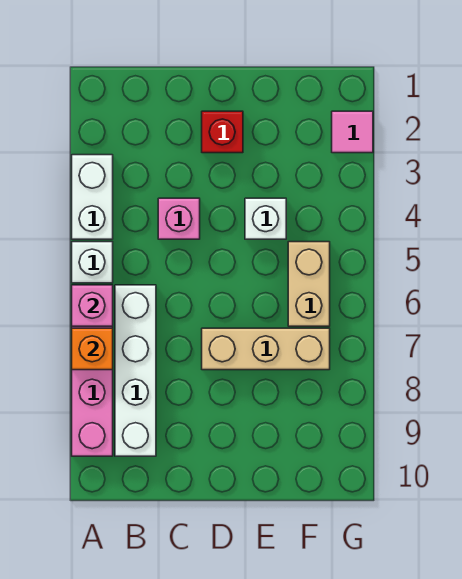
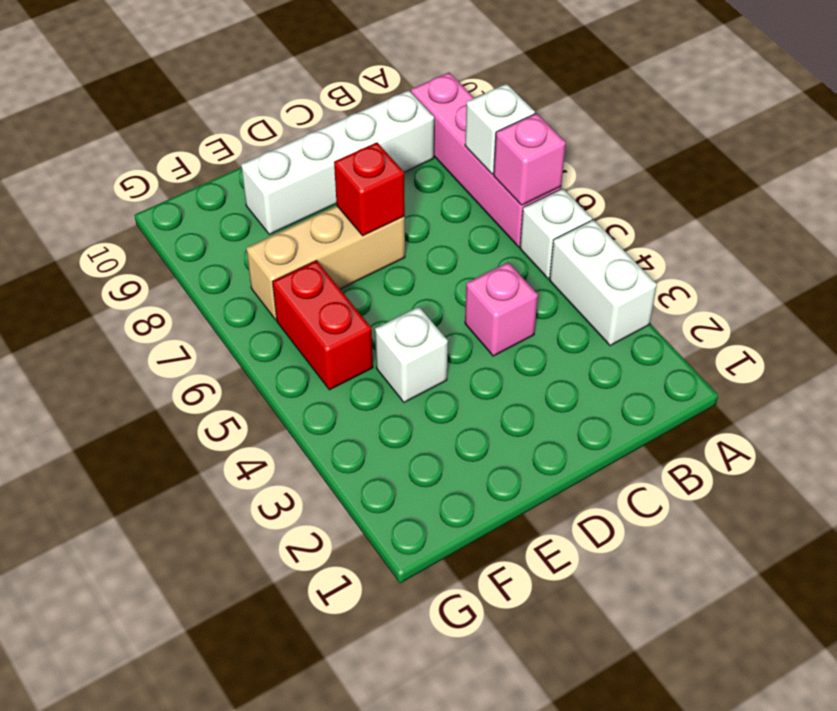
orange brick A7 level 2 -> white brick A7 level 2
white brick B6:B9 level 1 -> white brick B9:E9 level 1
red brick D2 level 1 -> red brick D7 level 2
tan brick F5:F6 level 1 -> red brick F5:F6 level 1
pink tile G2 level 1 -> none

